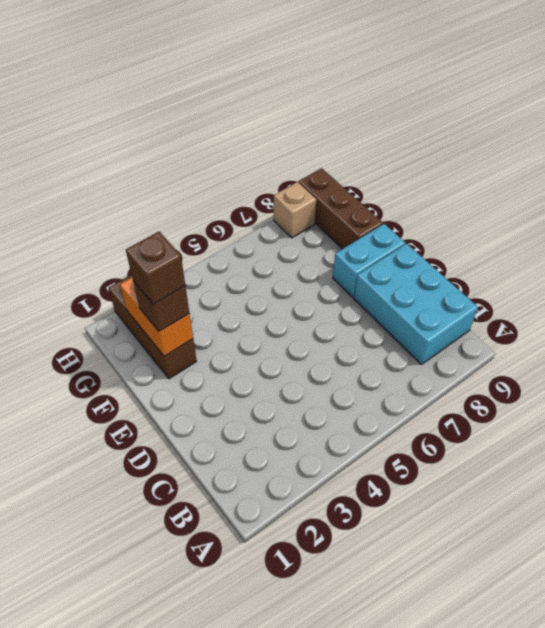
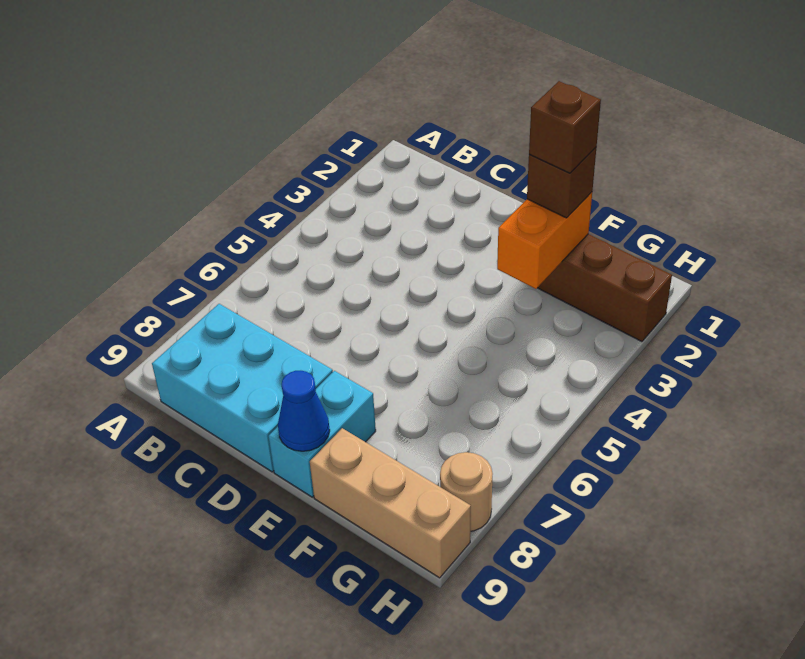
none -> blue cone E9 level 2
orange brick F2:G2 level 2 -> orange brick F2:F3 level 2
brown brick F9:H9 level 1 -> tan brick F9:H9 level 1
tan brick H8 level 1 -> tan round brick H8 level 1

